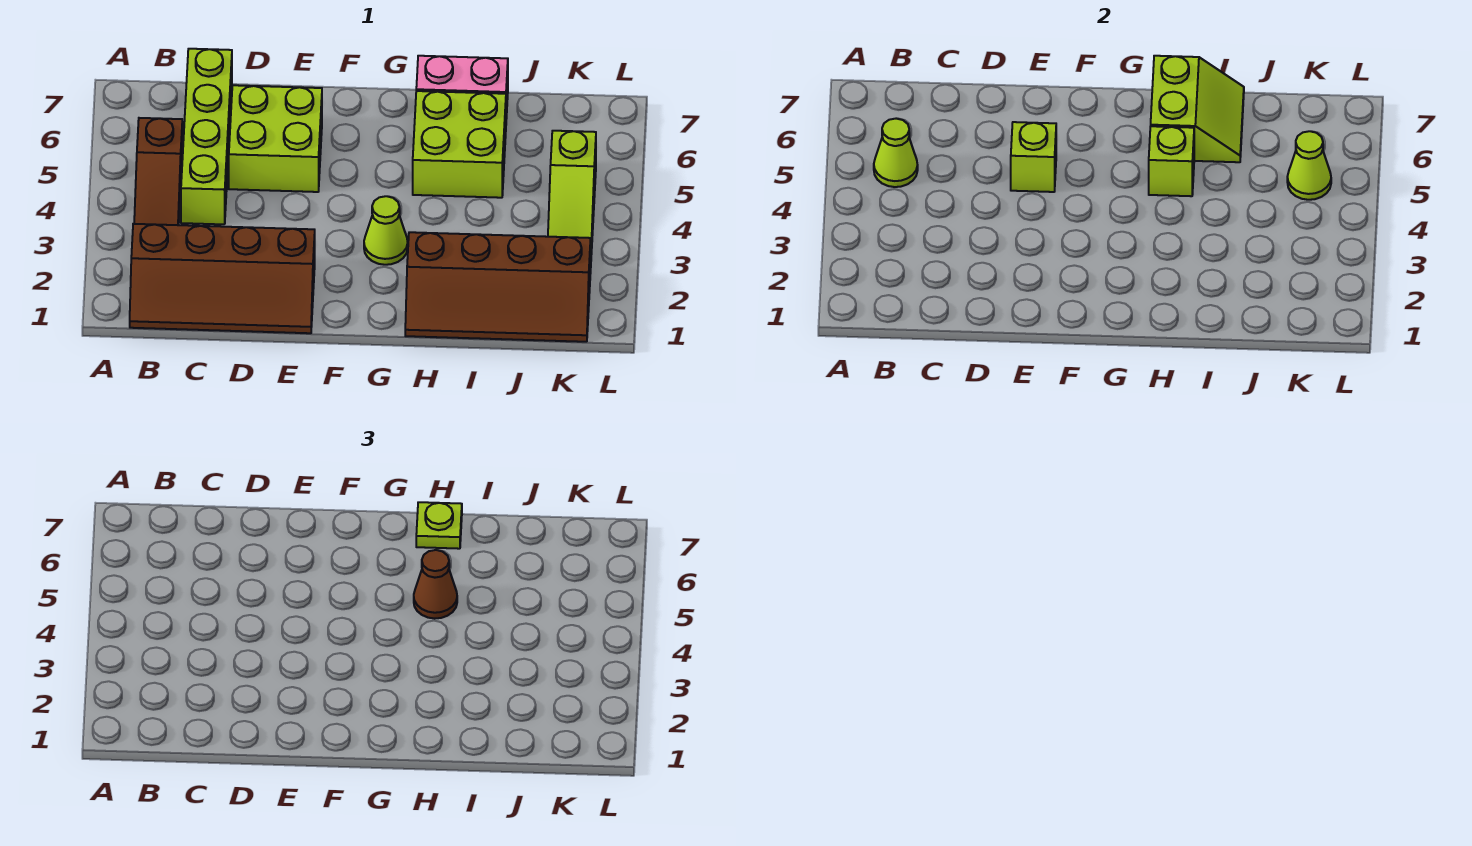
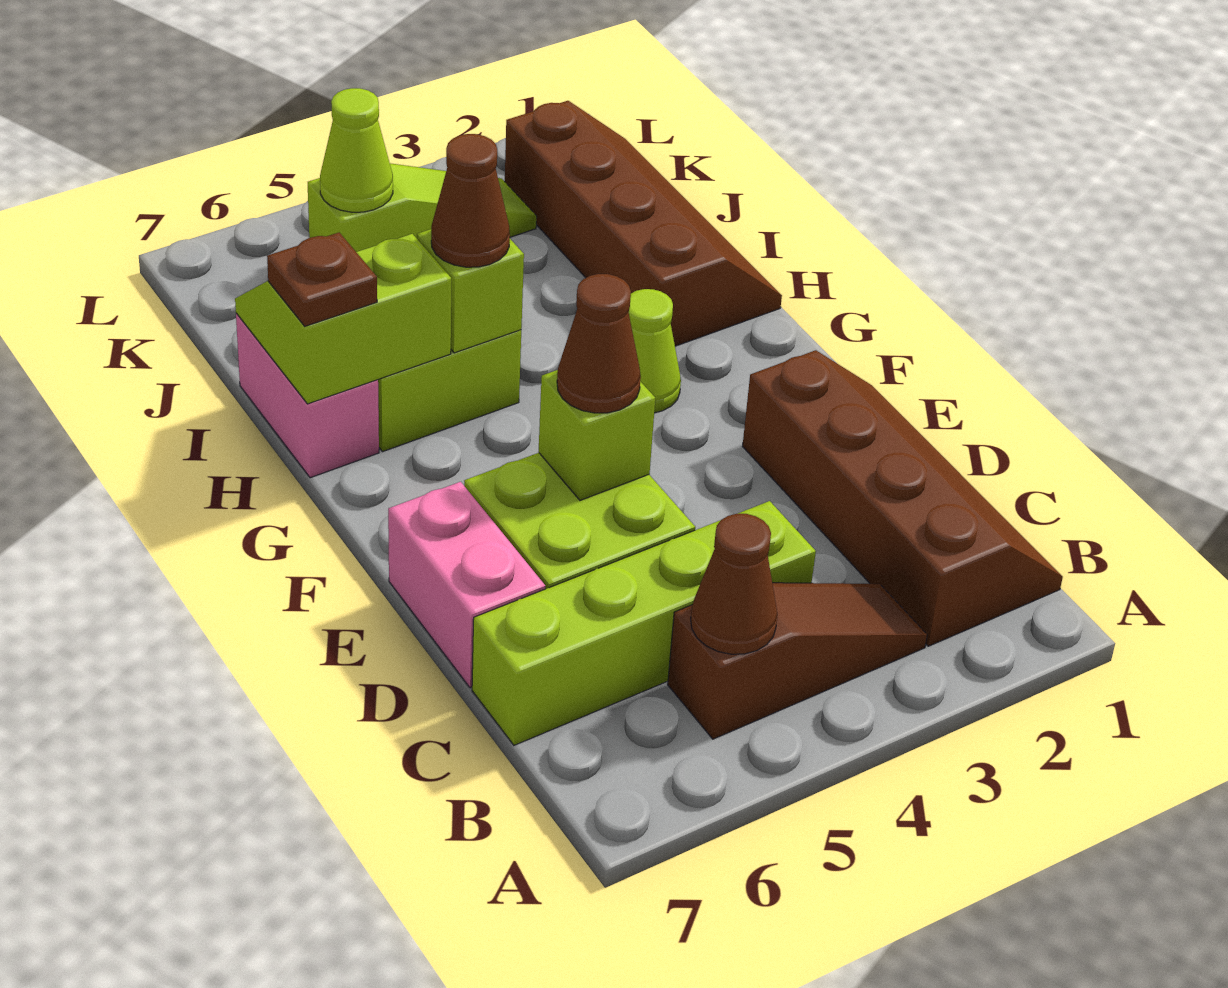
lime cone B5 level 2 -> brown cone B5 level 2
none -> pink brick D7:E7 level 1
none -> brown cone E5 level 3
lime plate H7 level 3 -> brown plate H7 level 3

